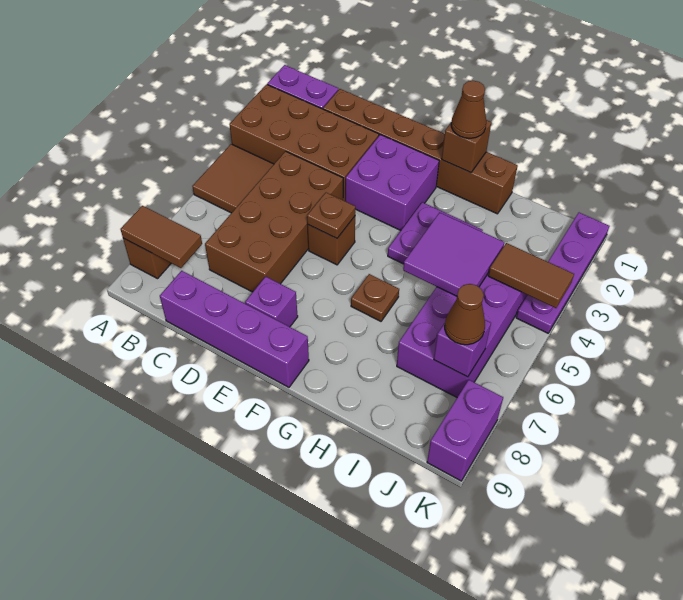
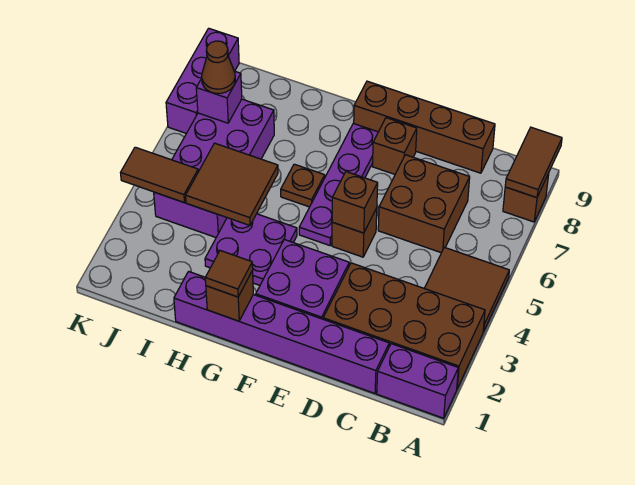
brown tile A8:B8 level 2 -> brown tile A8:A9 level 2
brown brick C1:H1 level 1 -> purple brick C1:H1 level 1
brown brick C4:D7 level 1 -> brown brick C6:D7 level 1
purple brick C9:F9 level 1 -> brown brick C9:F9 level 1
brown plate E5 level 2 -> brown brick E5 level 2
purple brick E8 level 1 -> brown brick E8 level 1
brown cone G1 level 3 -> brown tile G1 level 3
purple tile H4:I5 level 2 -> brown tile H4:I5 level 2
purple plate K1:K4 level 1 -> purple plate F5:F8 level 1
purple brick K8:K9 level 1 -> purple brick K7:K9 level 1

